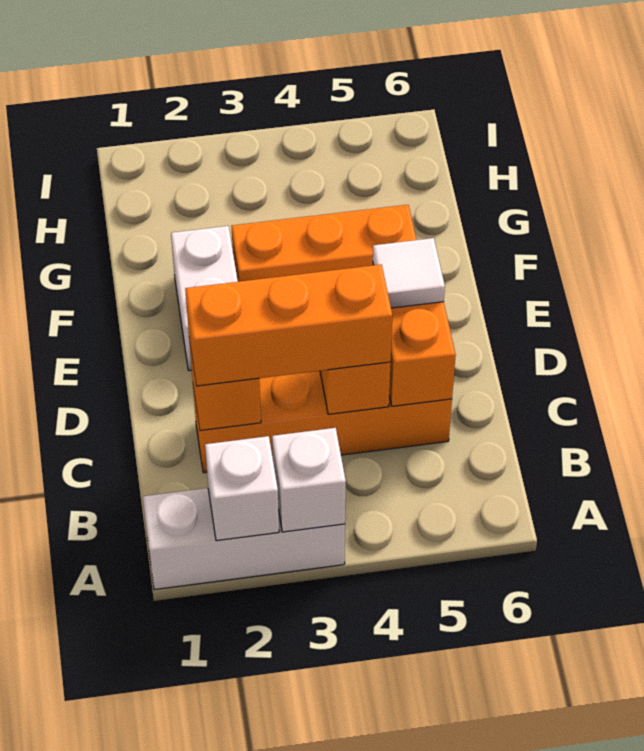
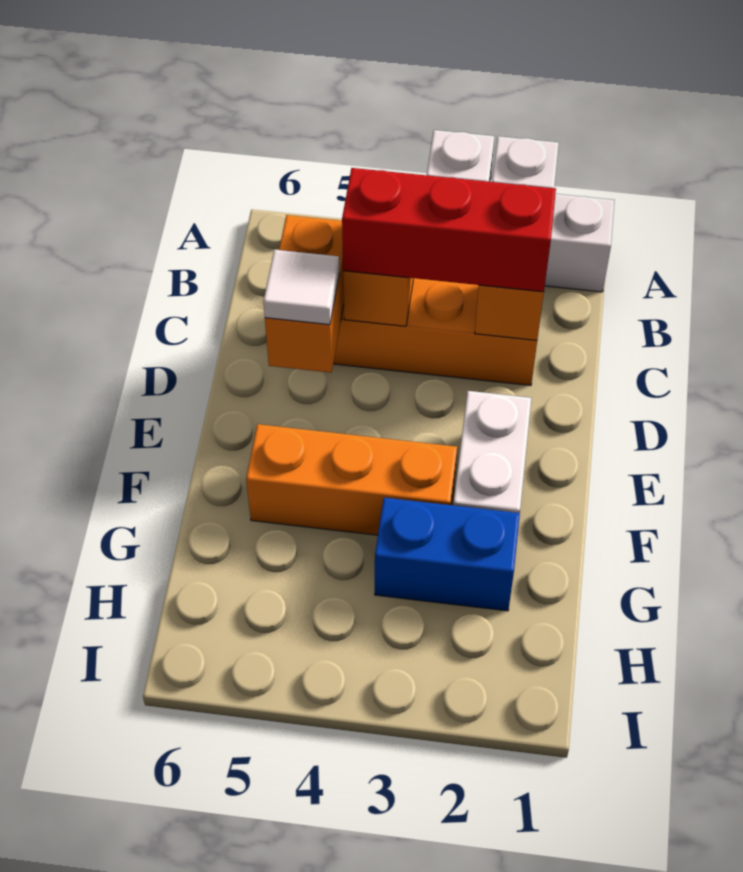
orange brick C2:C4 level 3 -> red brick C2:C4 level 3
none -> blue brick G2:G3 level 1

